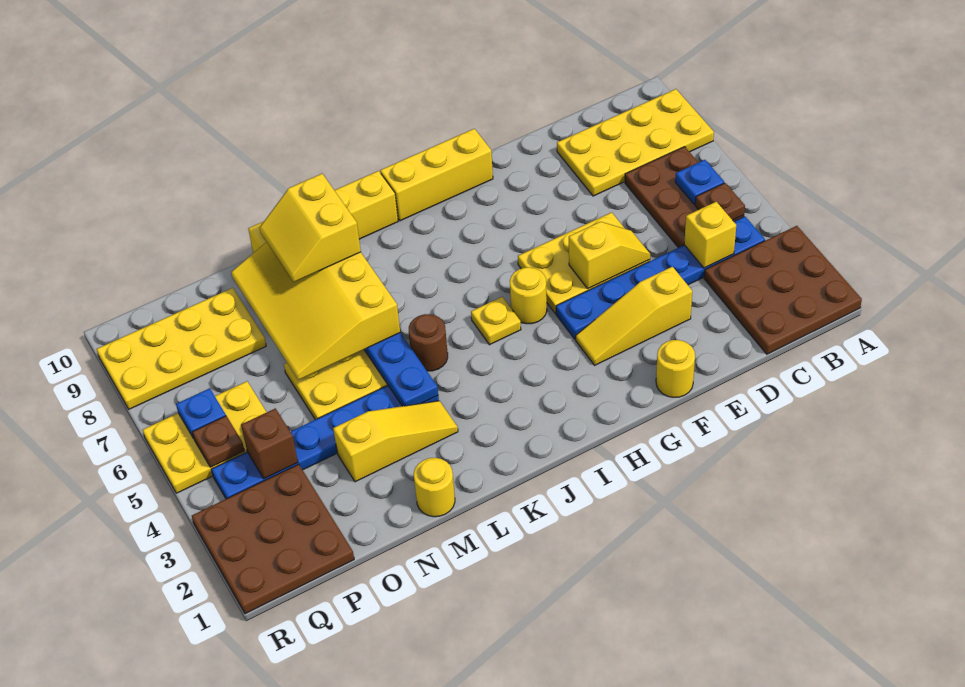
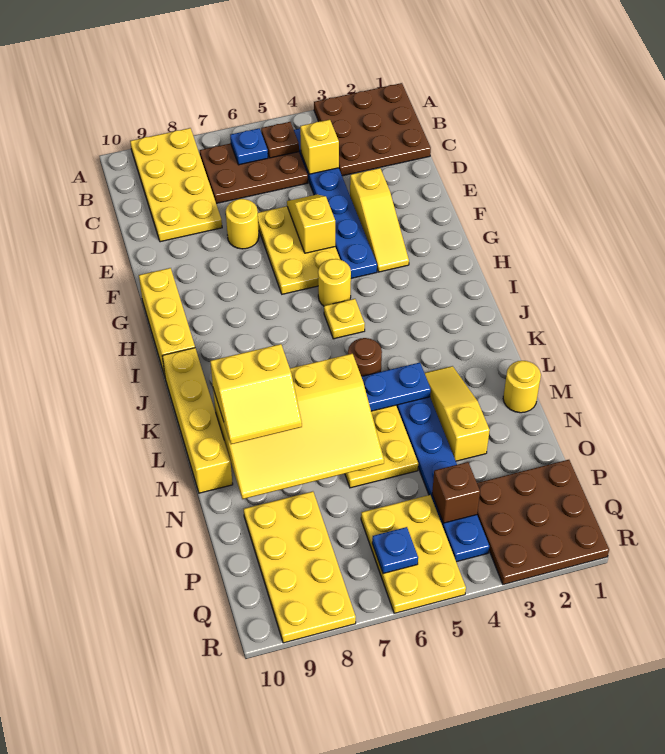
yellow round brick F1 level 1 -> yellow round brick E7 level 1
brown plate Q5 level 2 -> none

